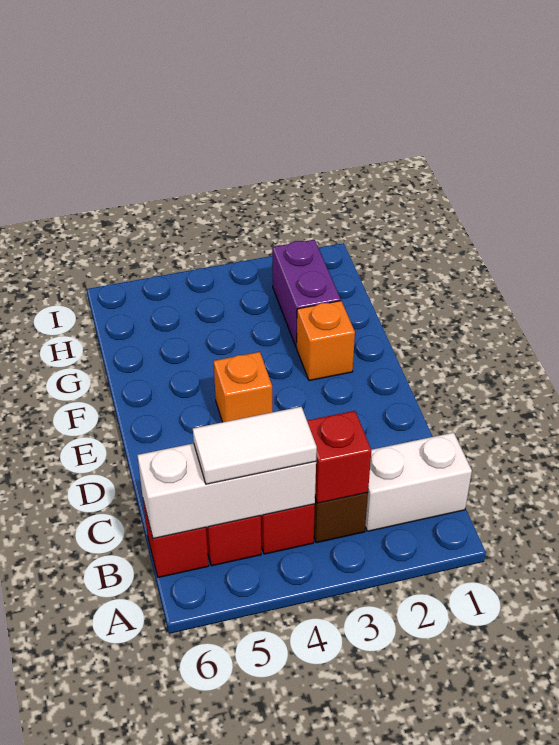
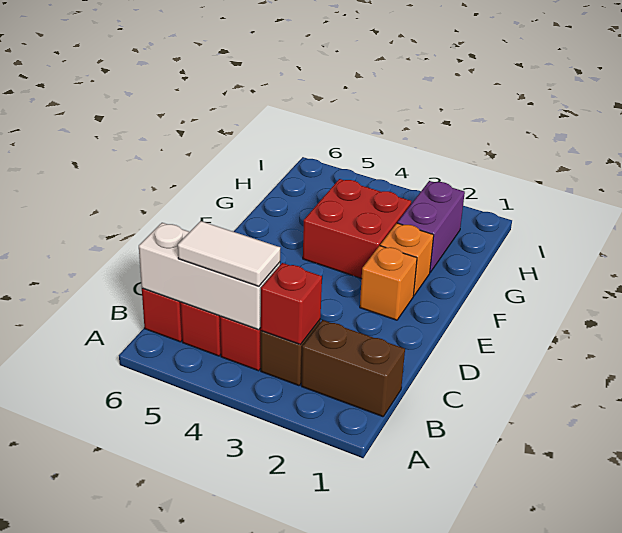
white brick B1:B2 level 1 -> brown brick B1:B2 level 1
orange brick E4 level 1 -> orange brick E2 level 1
none -> red brick F3:G4 level 1

